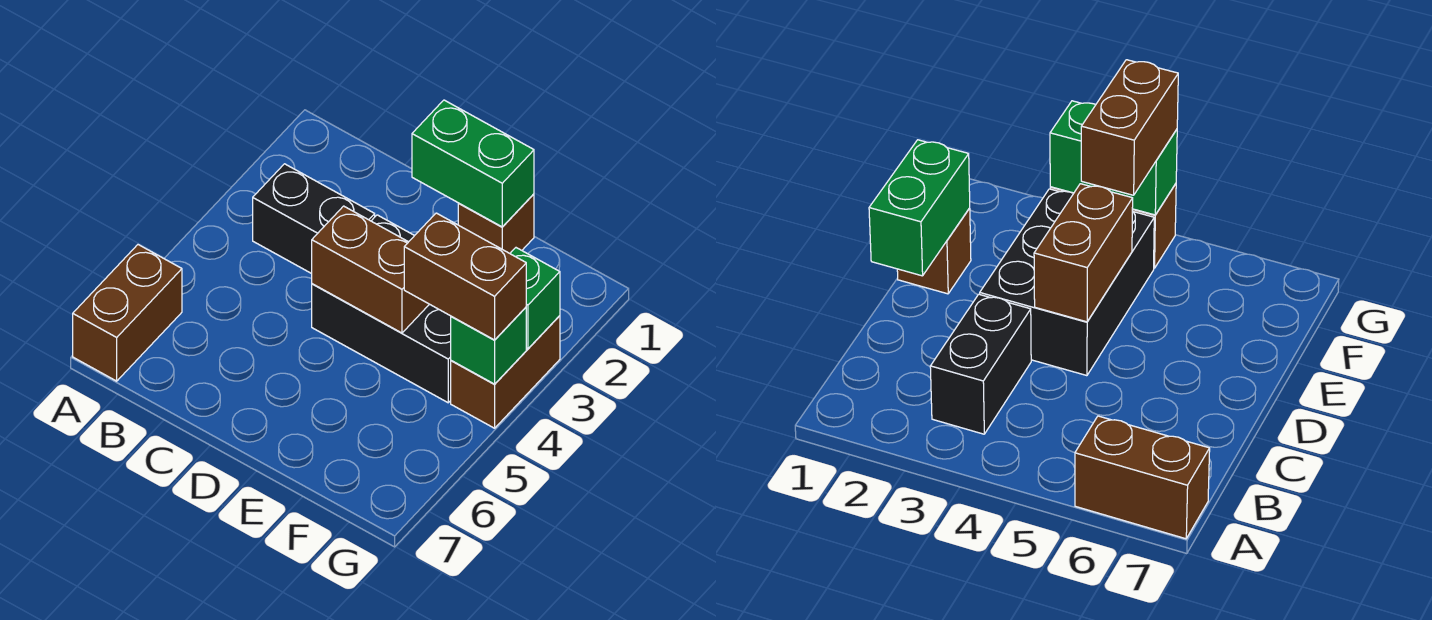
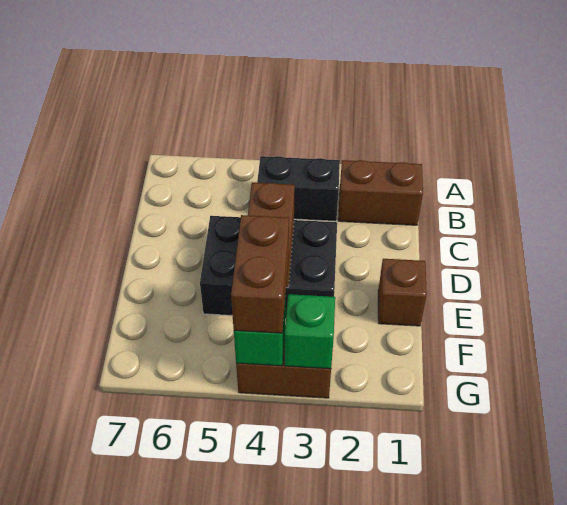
brown brick A6:A7 level 1 -> brown brick B1:B2 level 1
black brick B3:C3 level 1 -> black brick B3:B4 level 1
green brick D1:E1 level 2 -> none
black brick D3:F4 level 1 -> black brick D3:E5 level 1

